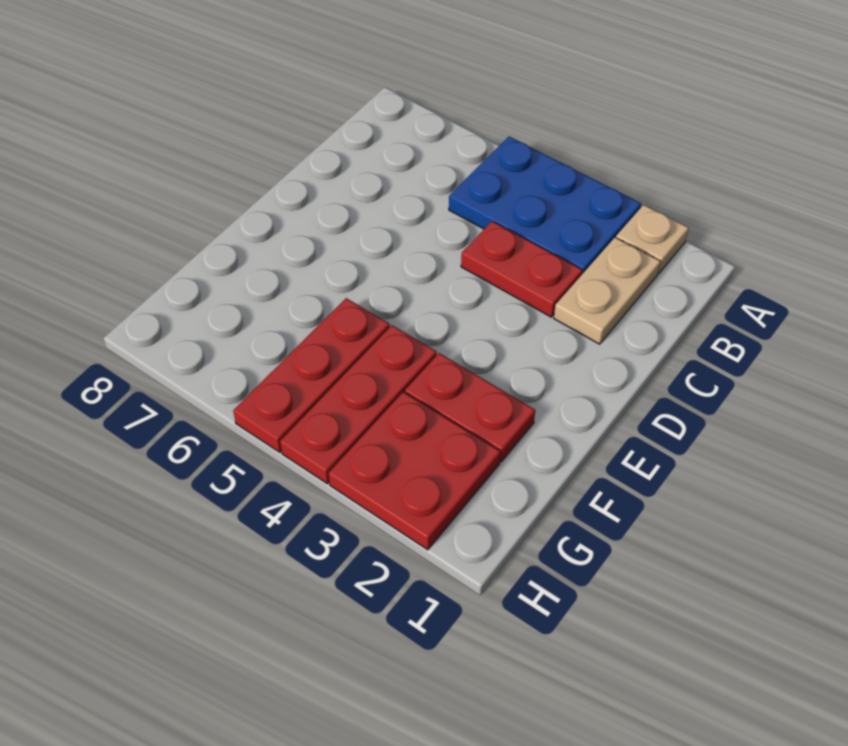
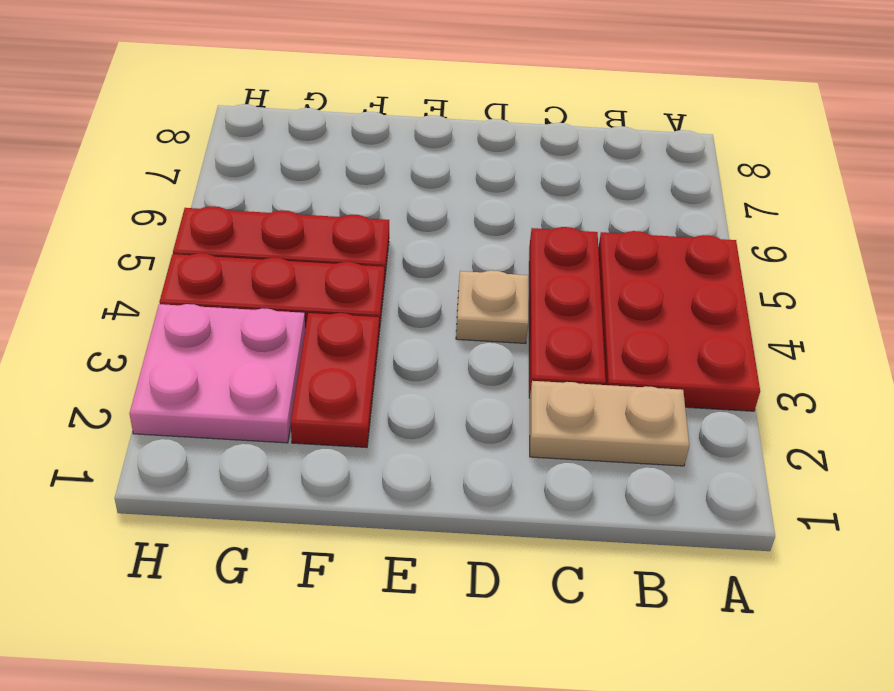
tan plate A2 level 1 -> tan plate D4 level 1
blue plate A3:B5 level 1 -> red plate A3:B5 level 1
red plate C3:C4 level 1 -> red plate C3:C5 level 1
red plate G2:H3 level 1 -> pink plate G2:H3 level 1

